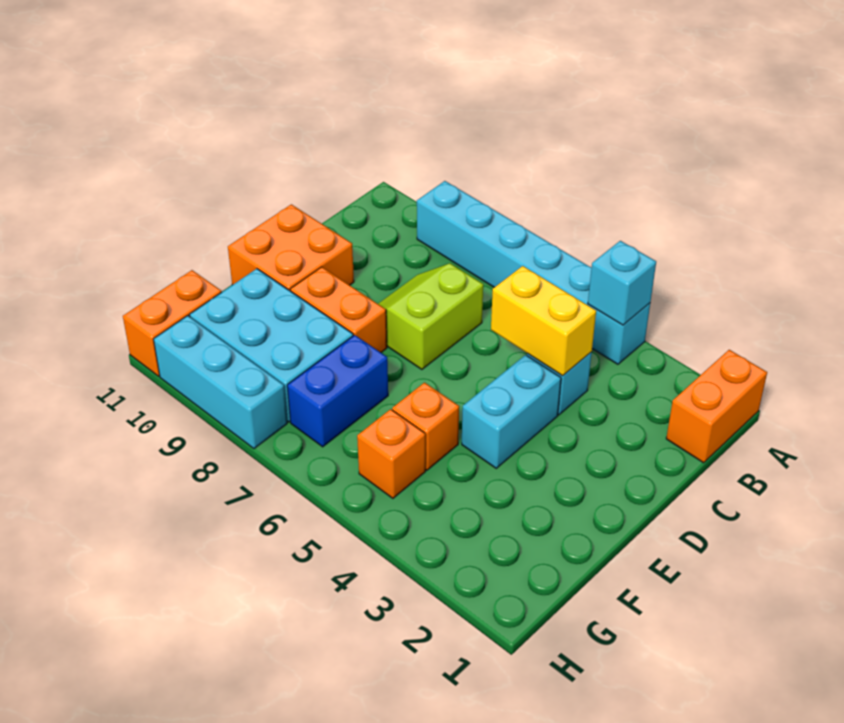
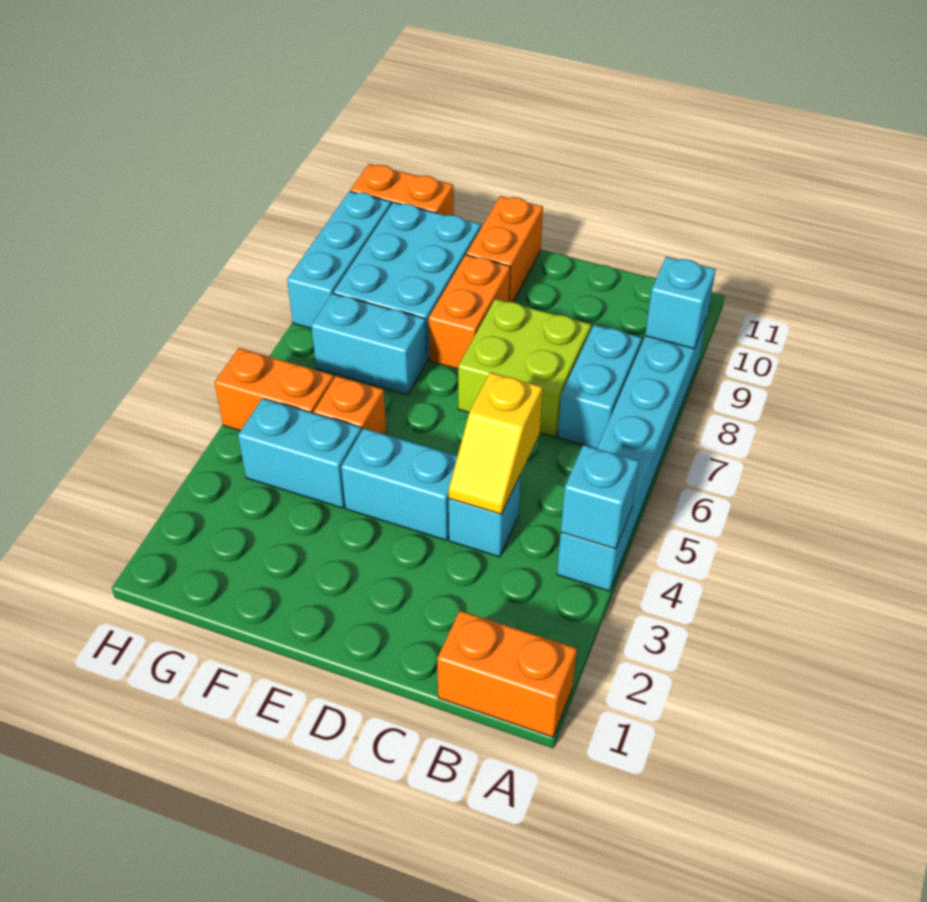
none -> cyan brick A9 level 2
none -> cyan brick B7:B8 level 1
yellow brick C4:C5 level 2 -> yellow slope C4:C5 level 2 top 5
lime slope C7:D8 level 1 top 7 -> lime brick C7:D8 level 1
orange brick D10:E11 level 1 -> orange brick E10:E11 level 1
none -> cyan brick F4:G4 level 1
blue brick F7:G7 level 1 -> cyan brick F7:G7 level 1
orange brick G5 level 1 -> orange brick G5:H5 level 1

